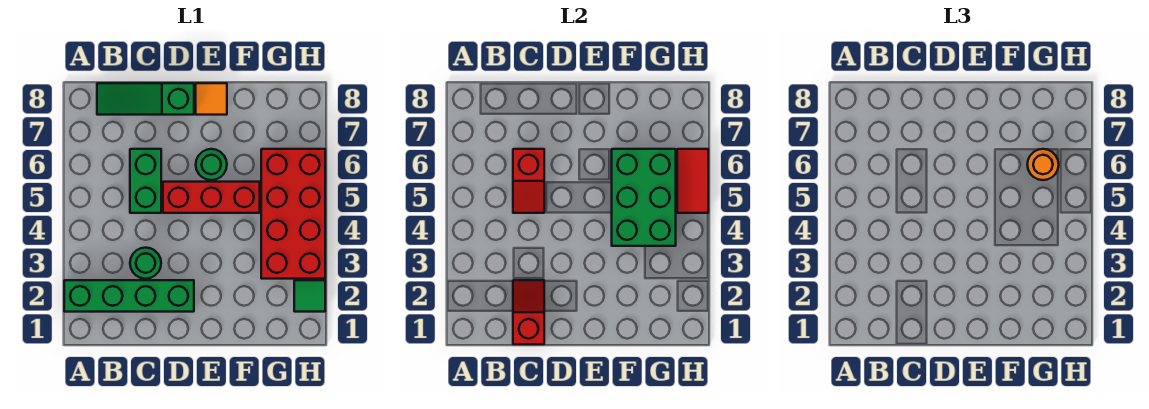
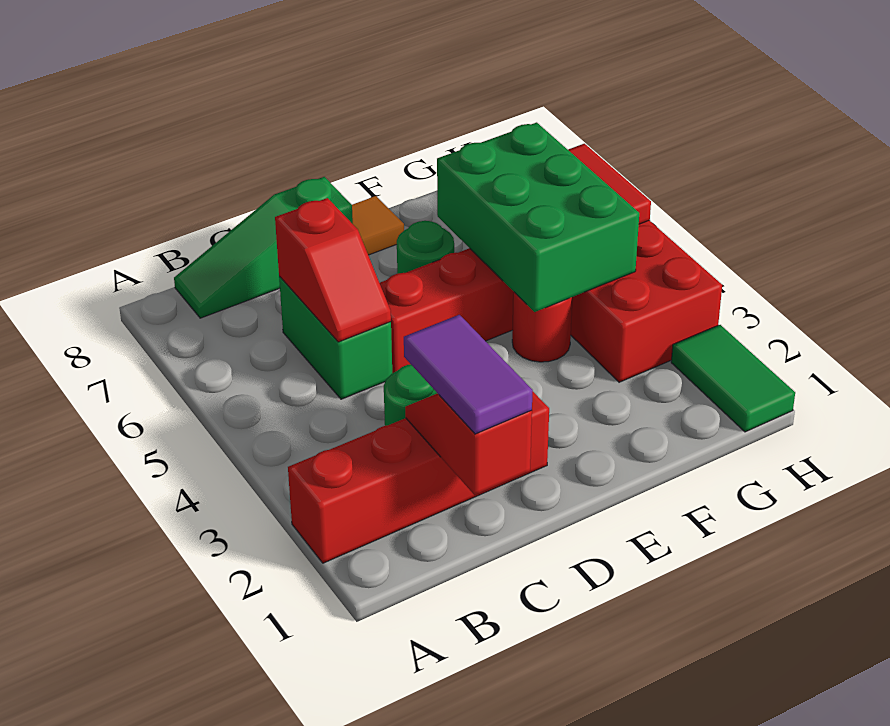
green brick A2:D2 level 1 -> red brick A2:D2 level 1
none -> purple tile C1:C2 level 3
none -> red round brick F4 level 1
orange round brick G6 level 3 -> none
green tile H2 level 1 -> green tile H1:H2 level 1

